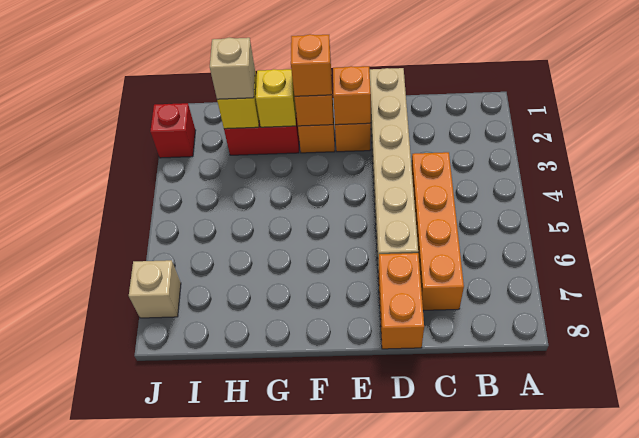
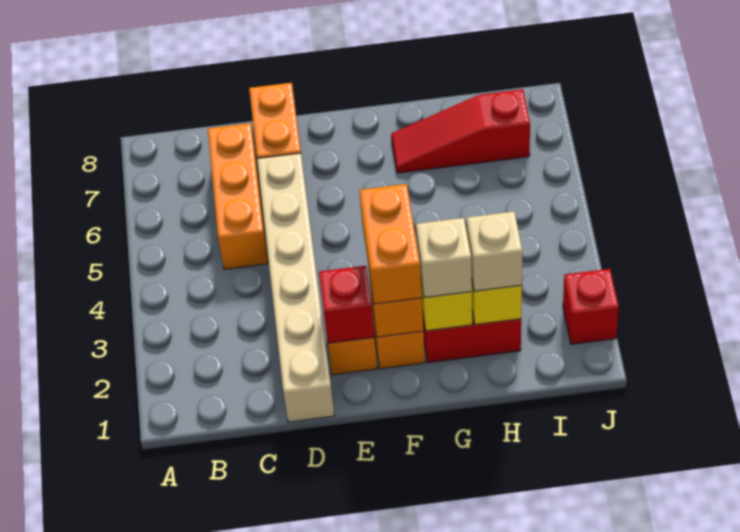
orange brick C4:C7 level 1 -> orange brick C5:C7 level 1
orange brick E2 level 2 -> red brick E2 level 2
orange brick F2 level 3 -> orange brick F2:F3 level 3
none -> red slope G7:I7 level 1 top I
tan brick J7 level 1 -> tan brick G2 level 3

